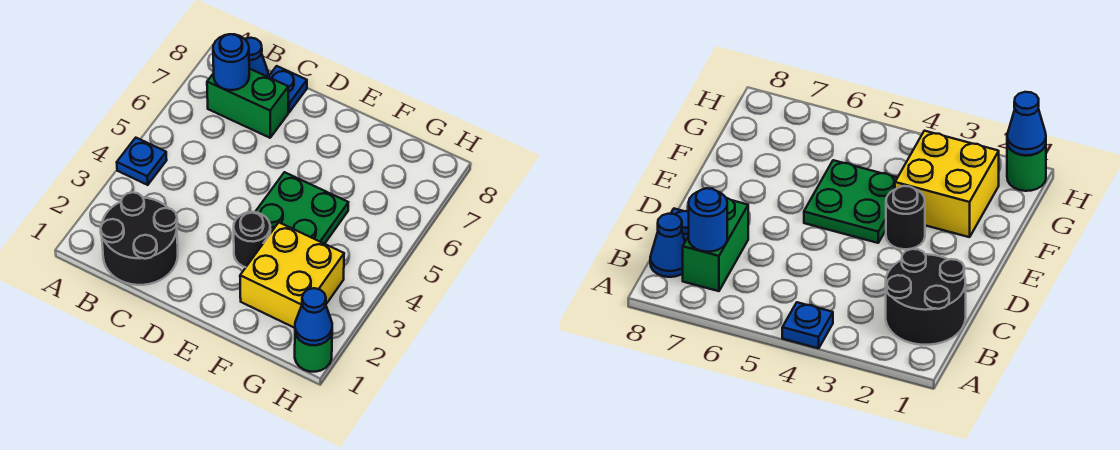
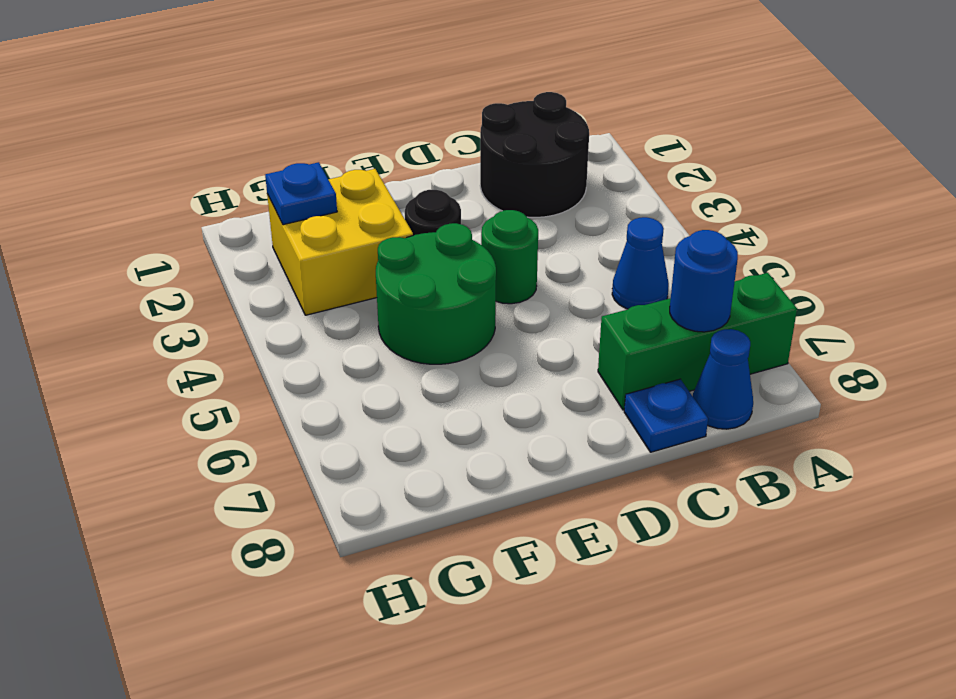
blue plate A4 level 1 -> blue plate G2 level 2
green brick B7:C7 level 1 -> green brick A7:C7 level 1
green plate E4:F5 level 1 -> green round brick E4:F5 level 1
green round brick H1 level 1 -> green round brick D4 level 1
blue cone H1 level 2 -> blue cone B5 level 1

